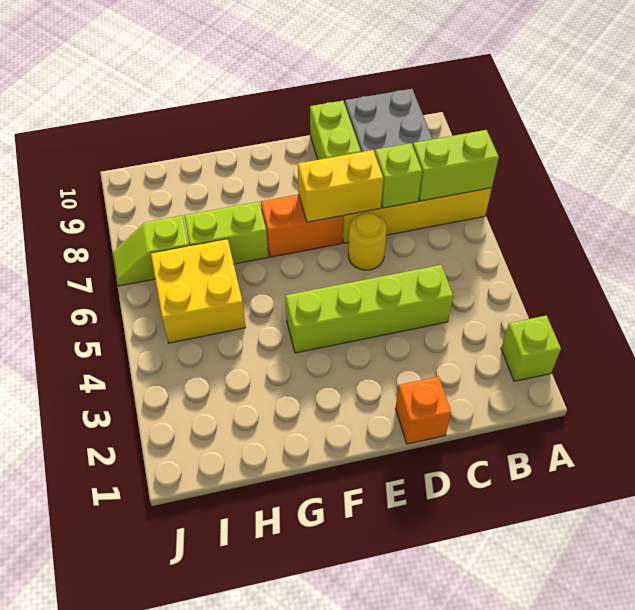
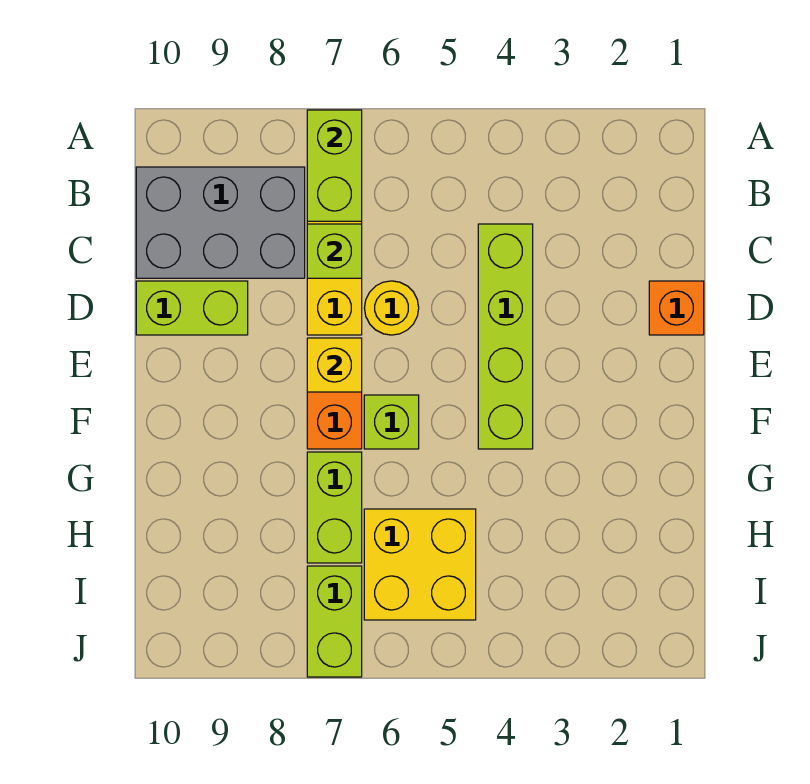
lime brick A2 level 1 -> lime brick F6 level 1
yellow brick D7:E7 level 2 -> yellow brick E7 level 2
lime slope I7:J7 level 1 top I -> lime brick I7:J7 level 1

